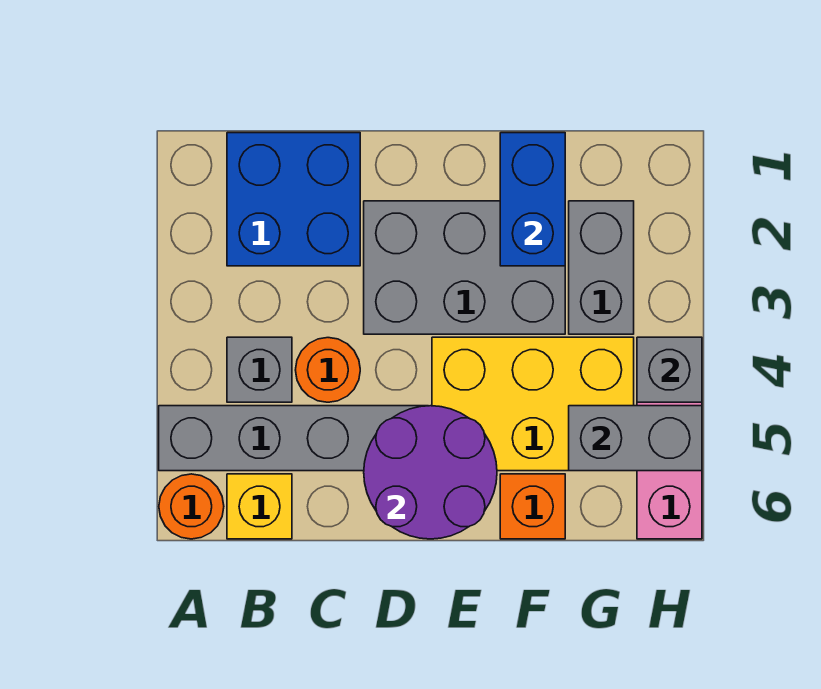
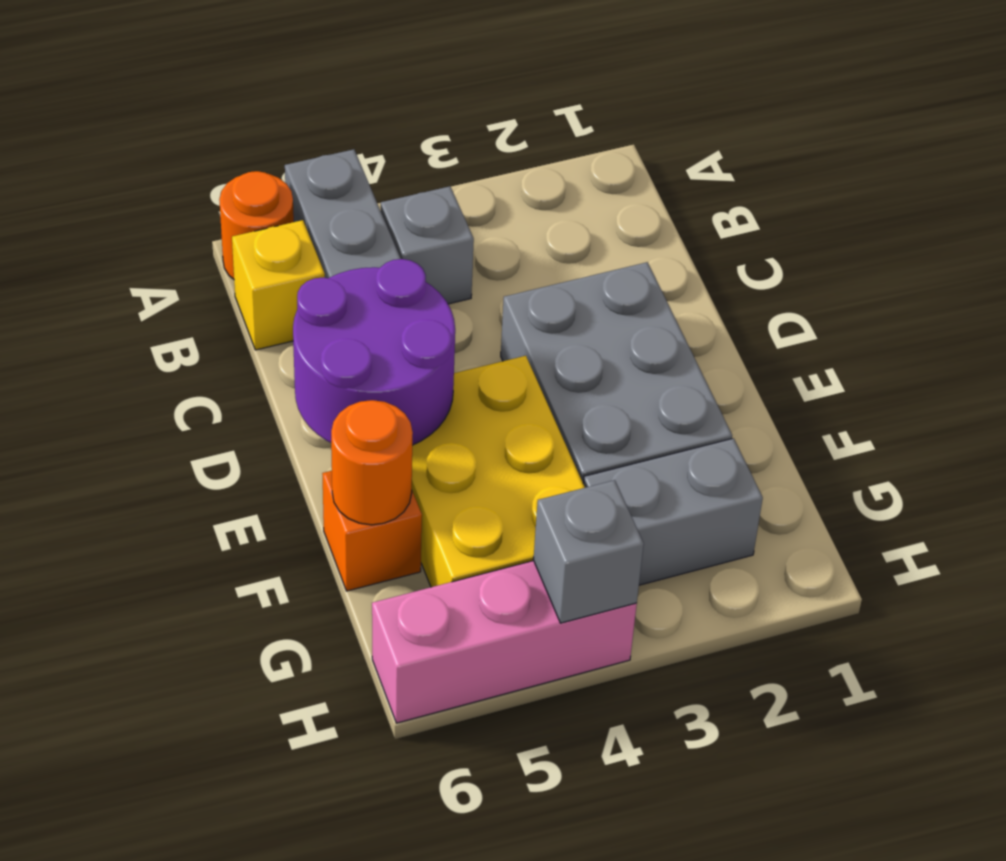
blue brick B1:C2 level 1 -> none
orange round brick C4 level 1 -> orange round brick F6 level 2
blue brick F1:F2 level 2 -> none
grey brick G5:H5 level 2 -> none

